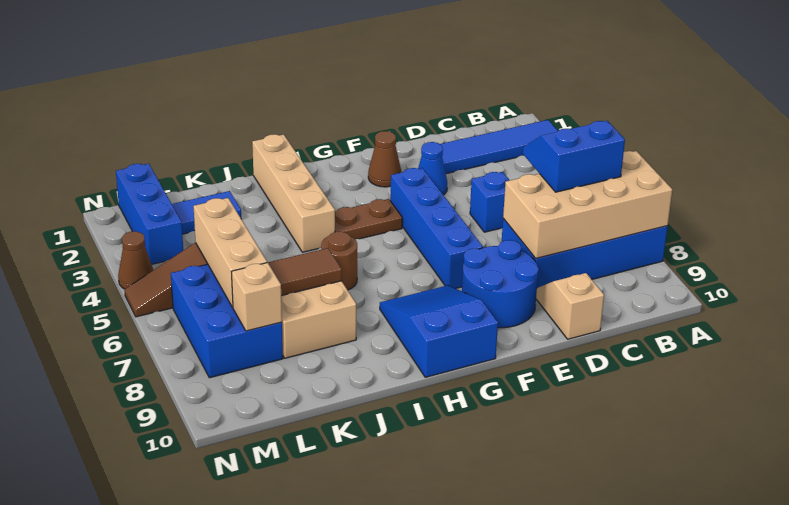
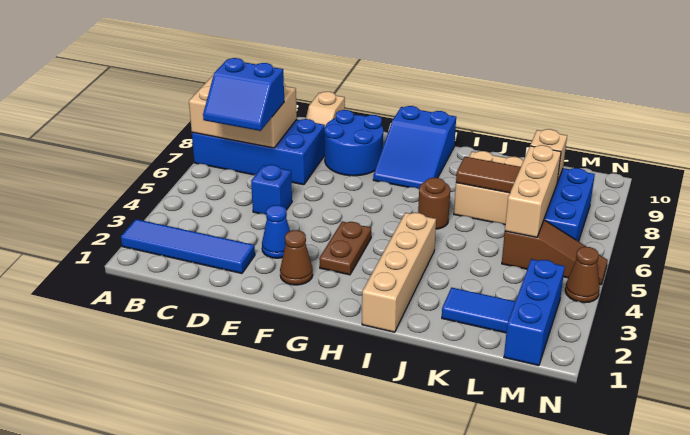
tan brick A7:D8 level 2 -> tan brick A7:C8 level 2
blue brick F4:F7 level 1 -> none
brown plate G4:H4 level 1 -> brown plate G3:G4 level 1

